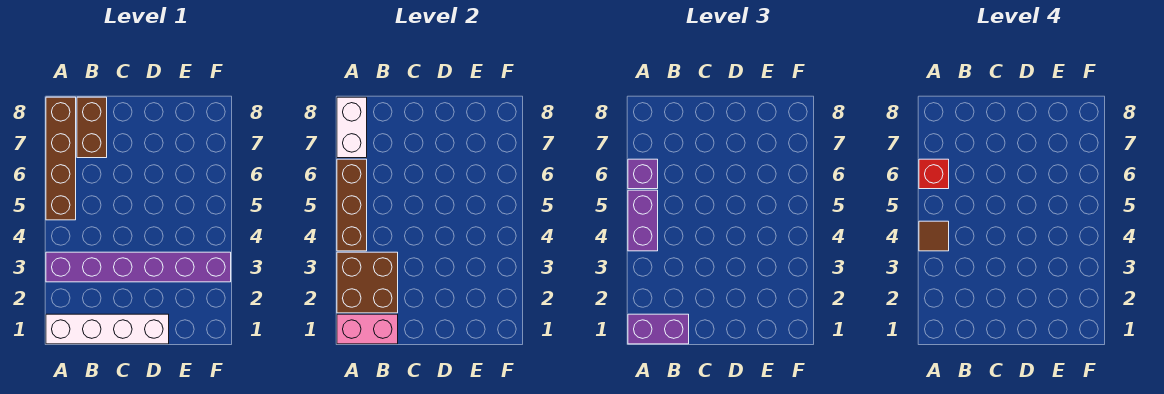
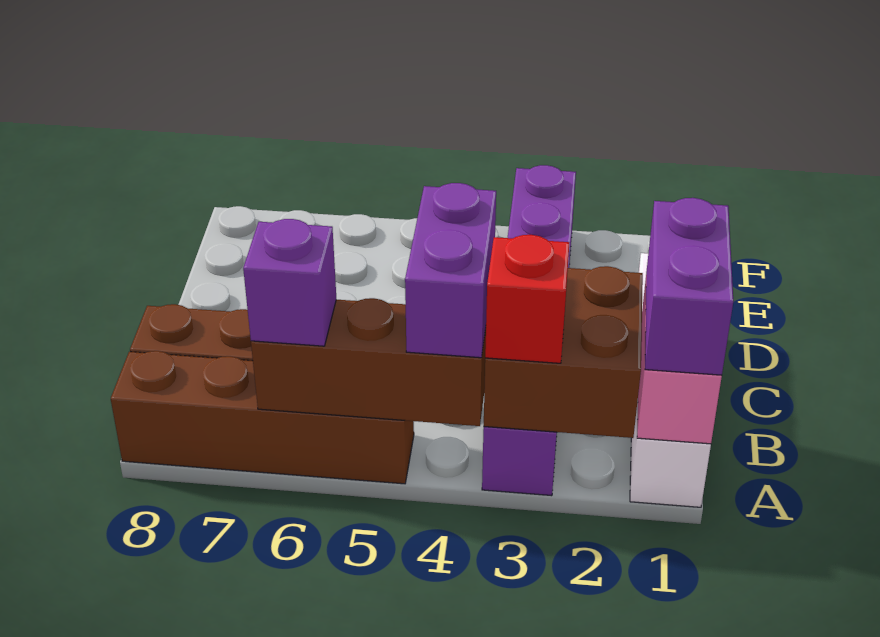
purple brick A4:A5 level 3 -> purple brick A4:B4 level 3
brown tile A4 level 4 -> none
red brick A6 level 4 -> red brick A3 level 3
white brick A7:A8 level 2 -> none

